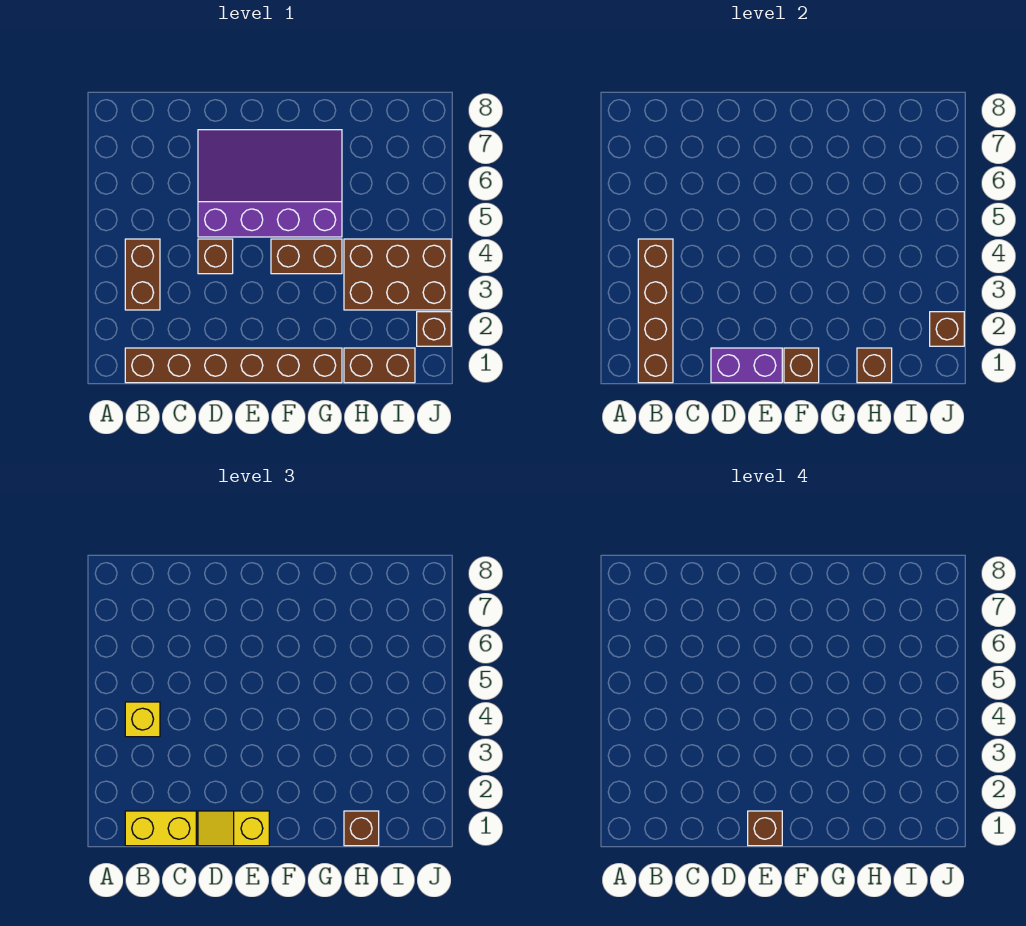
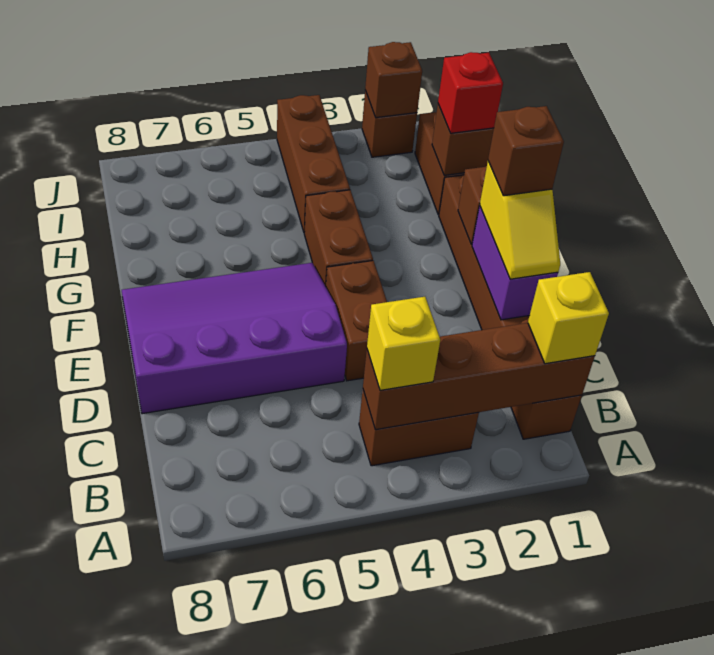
yellow brick B1:C1 level 3 -> yellow brick B1 level 3
brown brick D4 level 1 -> brown brick D4:E4 level 1
purple slope D5:G7 level 1 top 5 -> purple slope D5:F8 level 1 top D
brown brick H1 level 3 -> red brick H1 level 3
brown brick H3:J4 level 1 -> brown brick H4:J4 level 1

